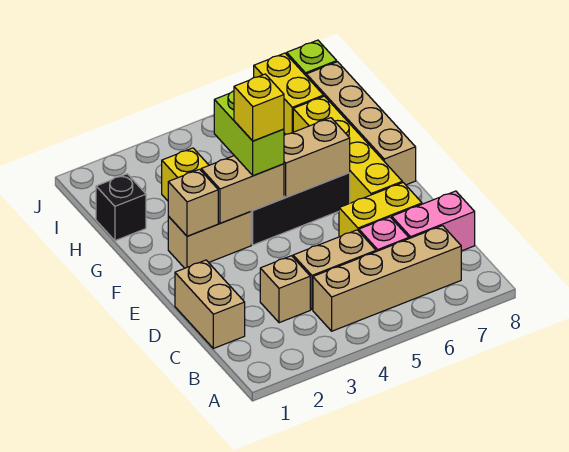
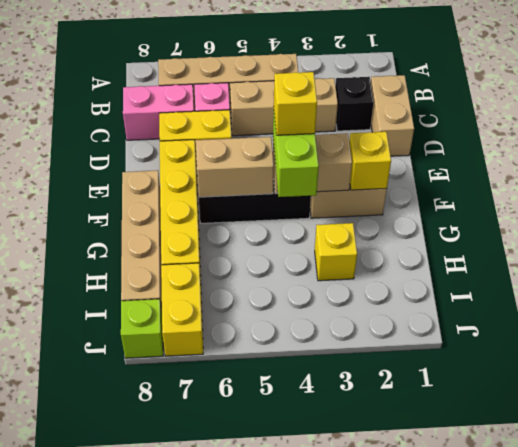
tan brick F2 level 2 -> yellow brick F2 level 2
black brick H1 level 1 -> black brick C2 level 1

